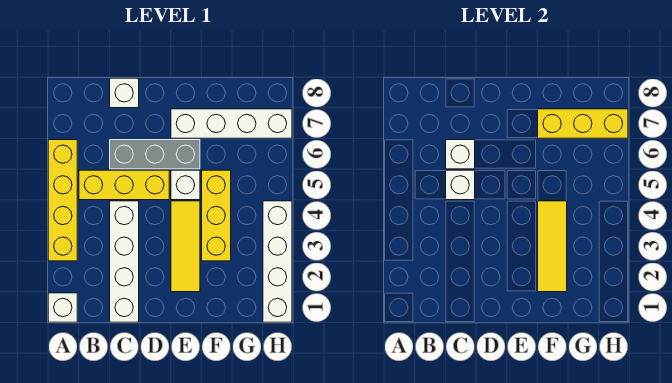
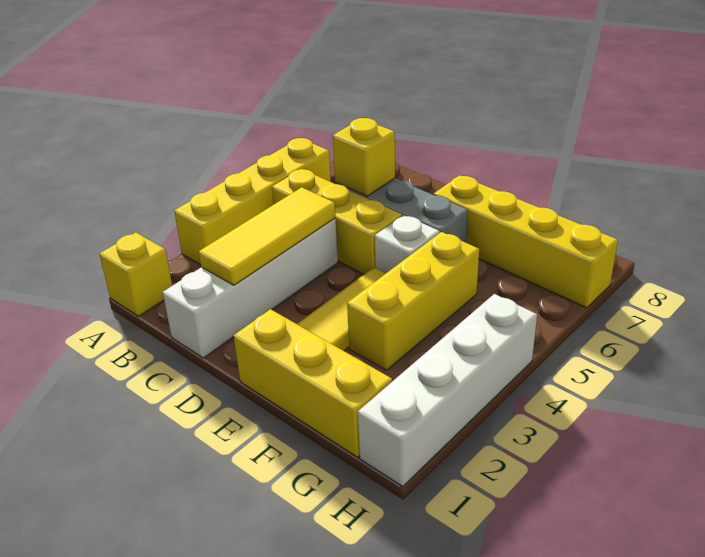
white brick A1 level 1 -> yellow brick A1 level 1
white brick C5 level 2 -> none
white brick C6 level 2 -> yellow brick C6 level 2
white brick C8 level 1 -> none
white brick E7:H7 level 1 -> yellow brick E7:H7 level 1
yellow tile F2:F4 level 2 -> yellow tile C2:C4 level 2
yellow brick F7:H7 level 2 -> yellow brick E1:G1 level 1

